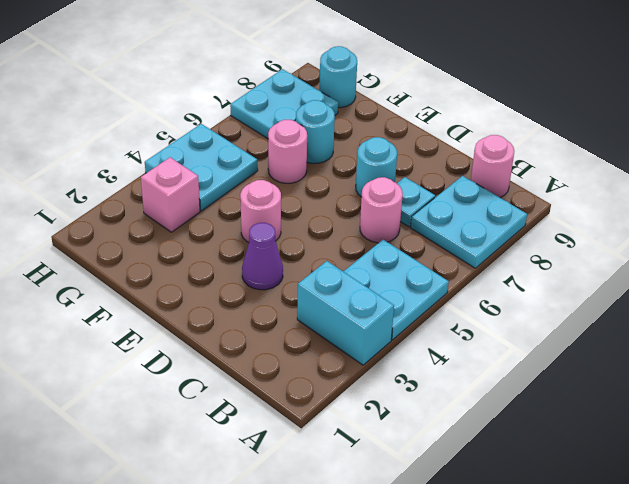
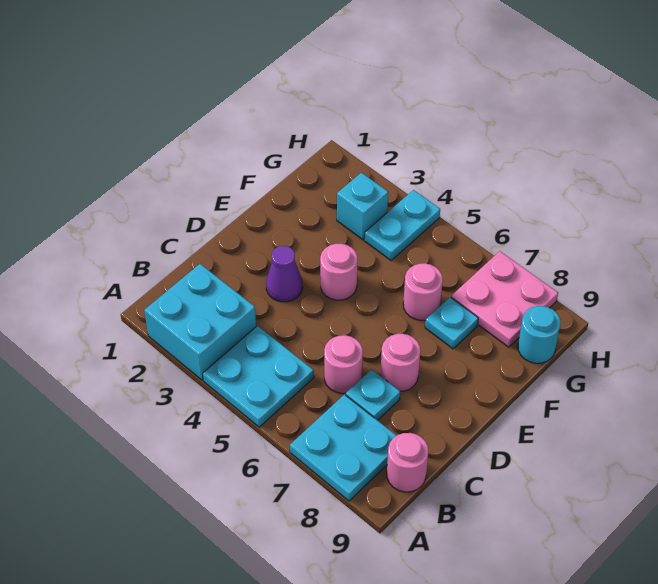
cyan brick A3:B3 level 1 -> cyan brick A2:B3 level 1
cyan round brick D7 level 1 -> pink round brick D7 level 1
cyan round brick F7 level 1 -> cyan plate F7 level 1
pink brick G3 level 1 -> cyan brick G3 level 1
cyan plate G4:H5 level 1 -> cyan plate G4:H4 level 1
cyan plate G7:H8 level 1 -> pink plate G7:H8 level 1

